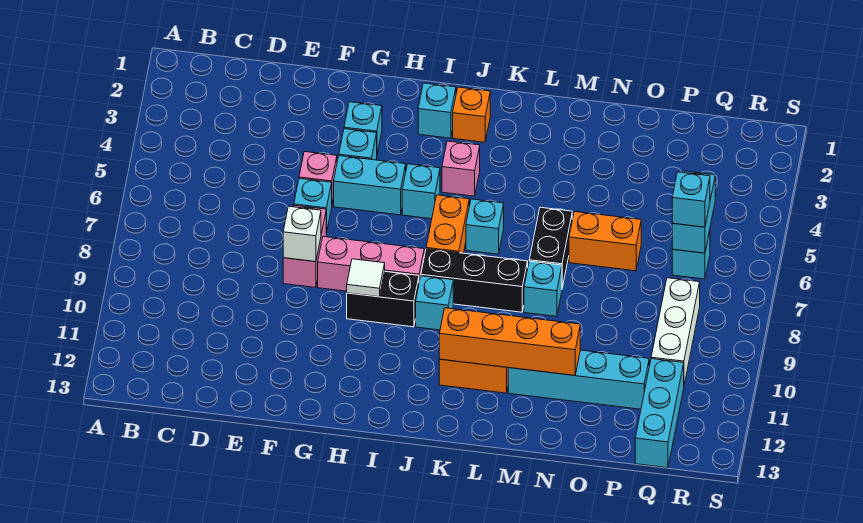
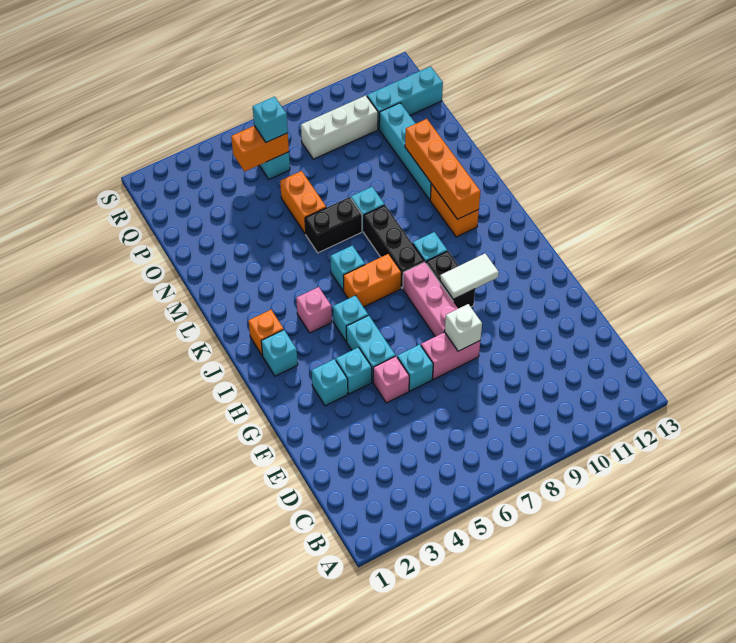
white tile H9 level 2 -> white tile H9:H10 level 2
cyan brick Q5:Q6 level 2 -> orange brick Q5:Q6 level 2

